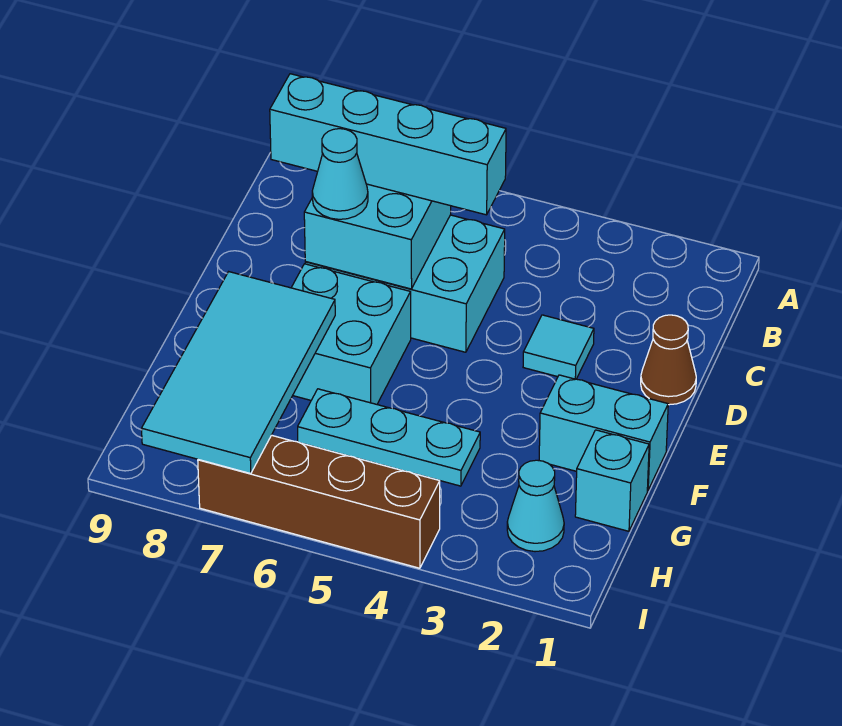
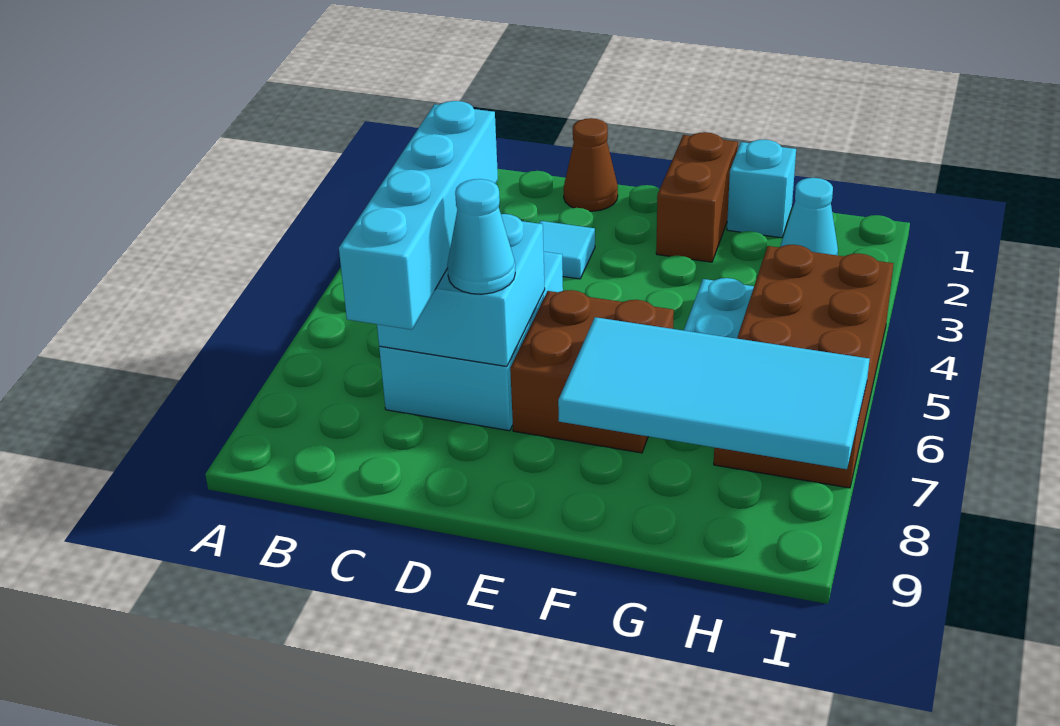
cyan brick E6:F7 level 1 -> brown brick E6:F7 level 1
cyan brick F1:F2 level 1 -> brown brick F1:F2 level 1
brown brick I4:I7 level 1 -> brown brick H4:I7 level 1

